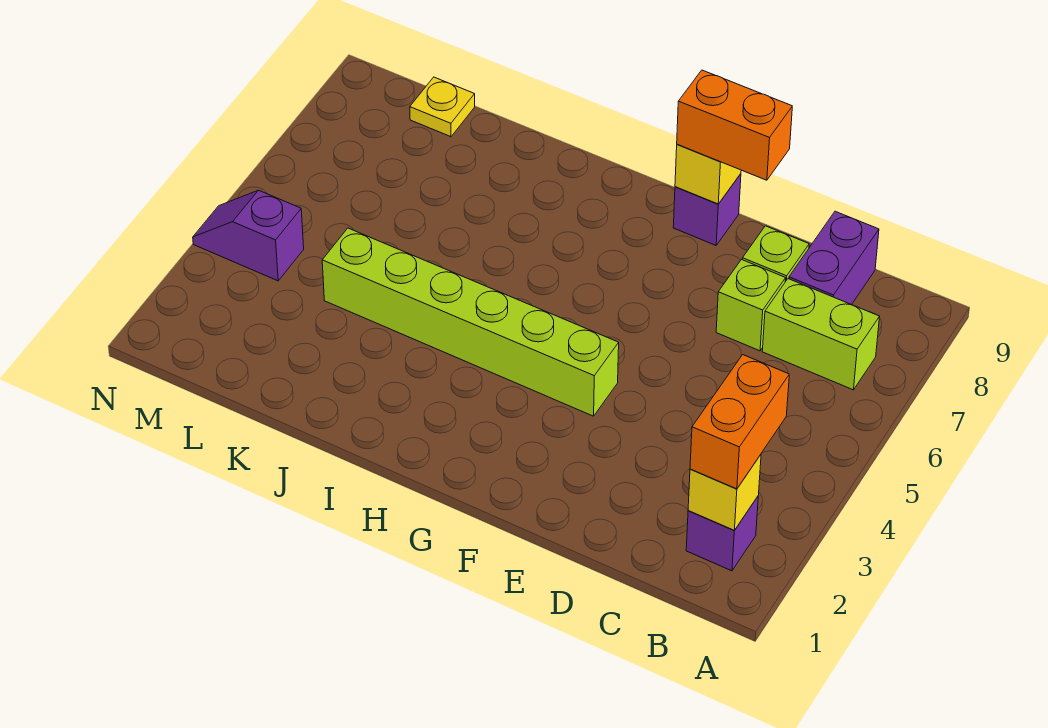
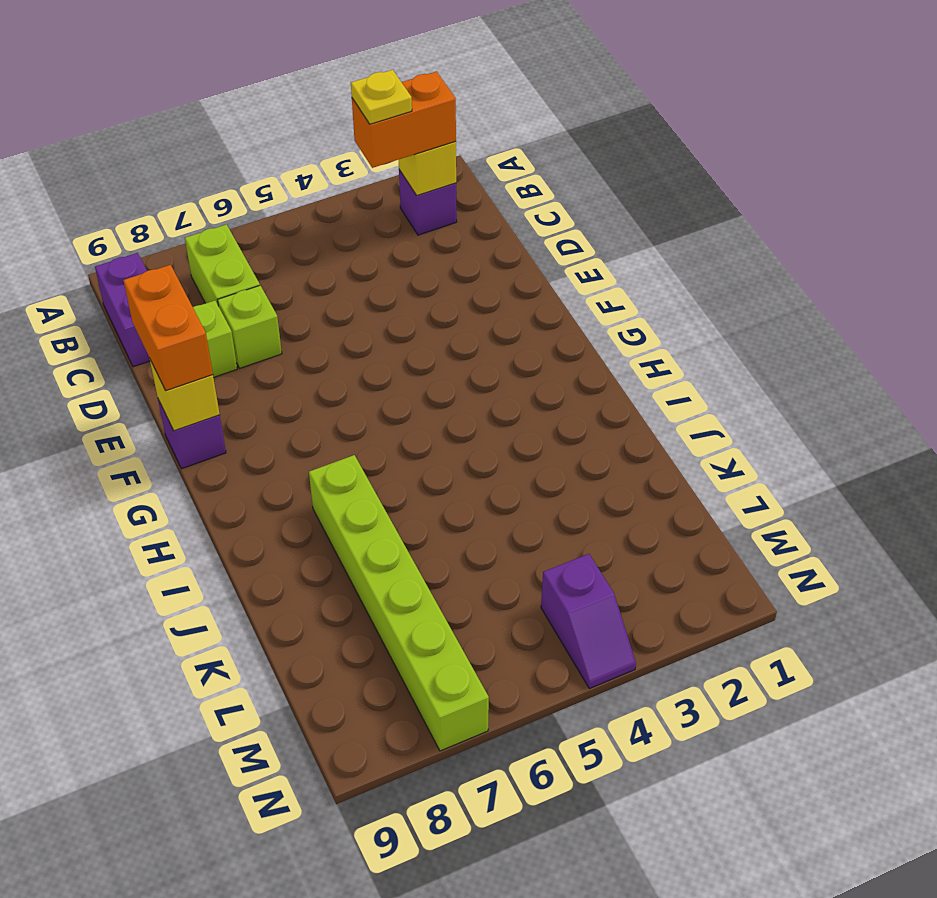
purple brick C8:C9 level 1 -> purple brick B9:C9 level 1
lime brick F4:K4 level 1 -> lime brick I7:N7 level 1
yellow plate L9 level 1 -> yellow plate B3 level 4

